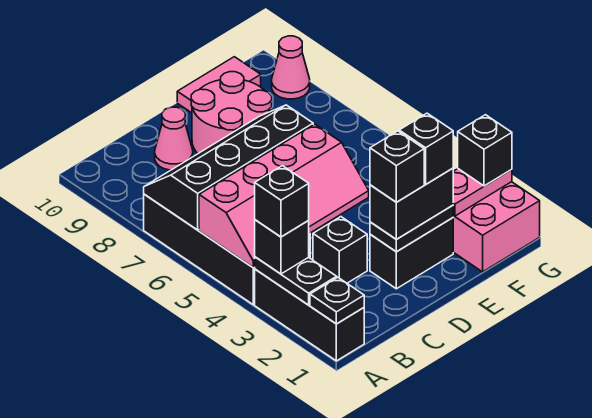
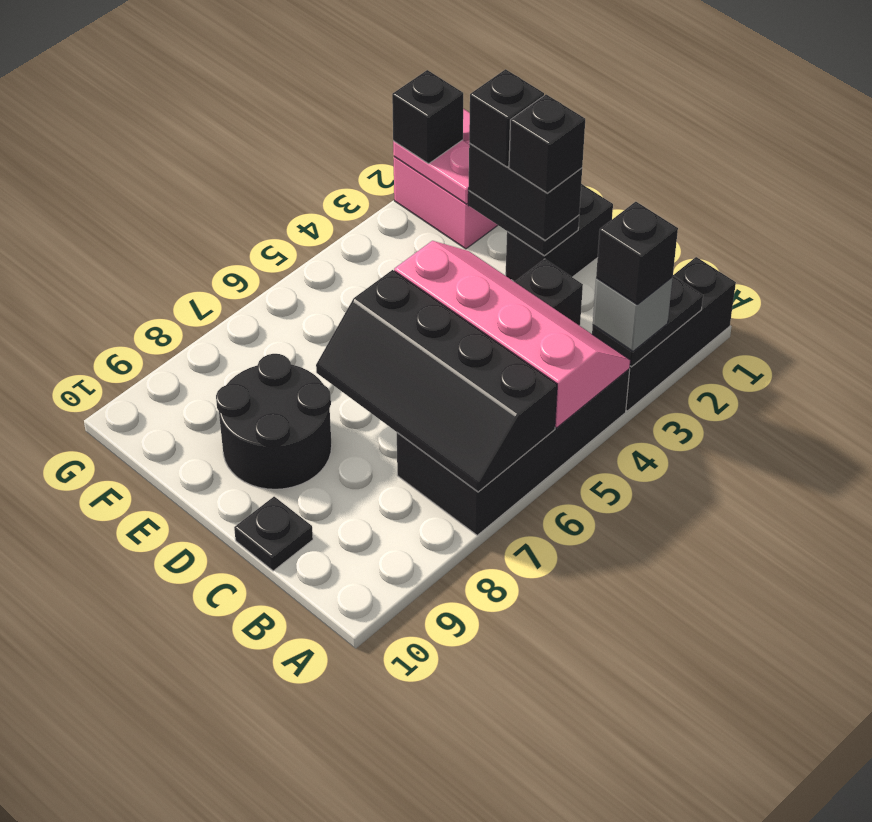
black plate A1 level 2 -> black plate C10 level 1
black brick A3 level 3 -> grey brick A3 level 3
pink cone C9 level 1 -> none
black brick D2:E2 level 1 -> black brick D1:D2 level 1
pink round brick D8:E9 level 1 -> black round brick D8:E9 level 1
pink tile E10:F10 level 1 -> none
pink cone G9 level 1 -> none

